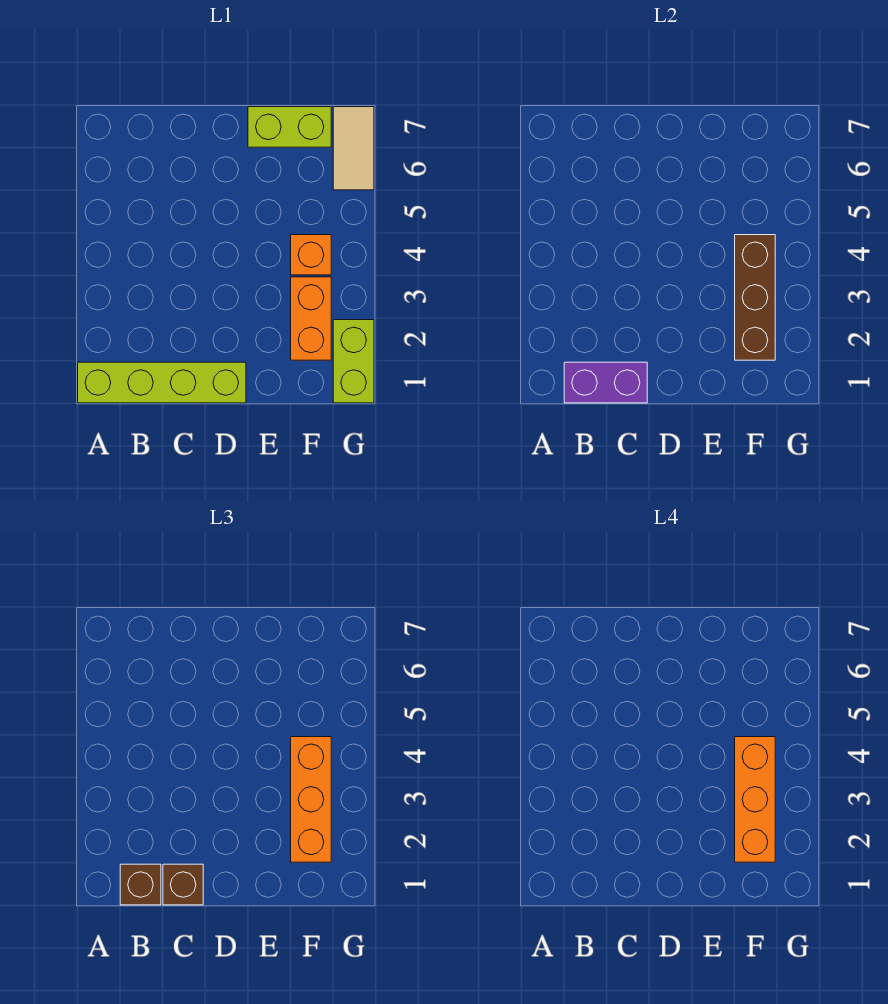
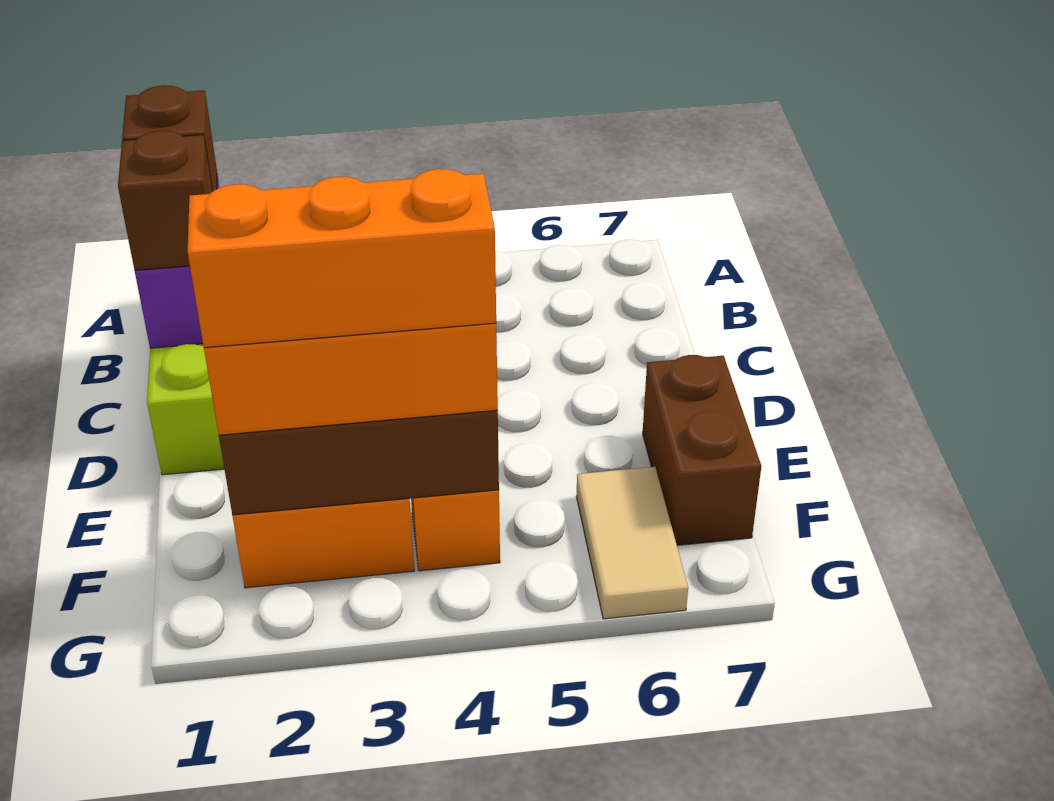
lime brick E7:F7 level 1 -> brown brick E7:F7 level 1
lime brick G1:G2 level 1 -> none
tan tile G6:G7 level 1 -> tan tile F6:G6 level 1

